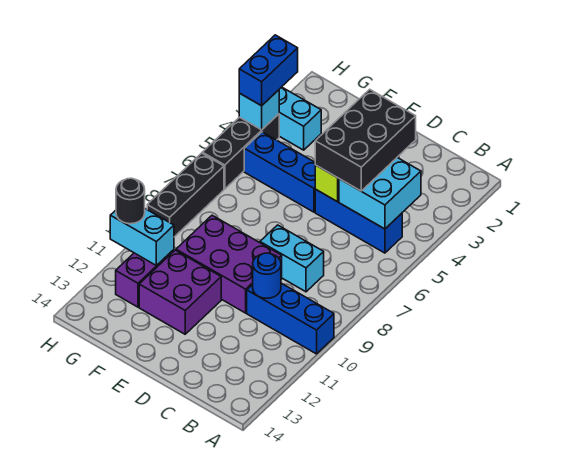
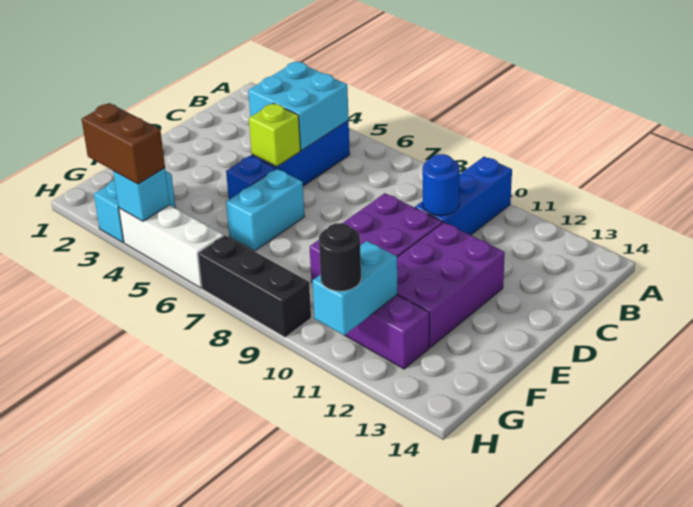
black brick C3:D5 level 3 -> none
cyan brick C8:D8 level 1 -> cyan brick E6:F6 level 1
blue brick E5:G5 level 1 -> blue brick E5 level 1
purple brick E11:F12 level 1 -> purple brick D11:F12 level 1
blue brick H3:H4 level 3 -> brown brick H3:H4 level 3
black brick H4:H6 level 1 -> white brick H4:H6 level 1

